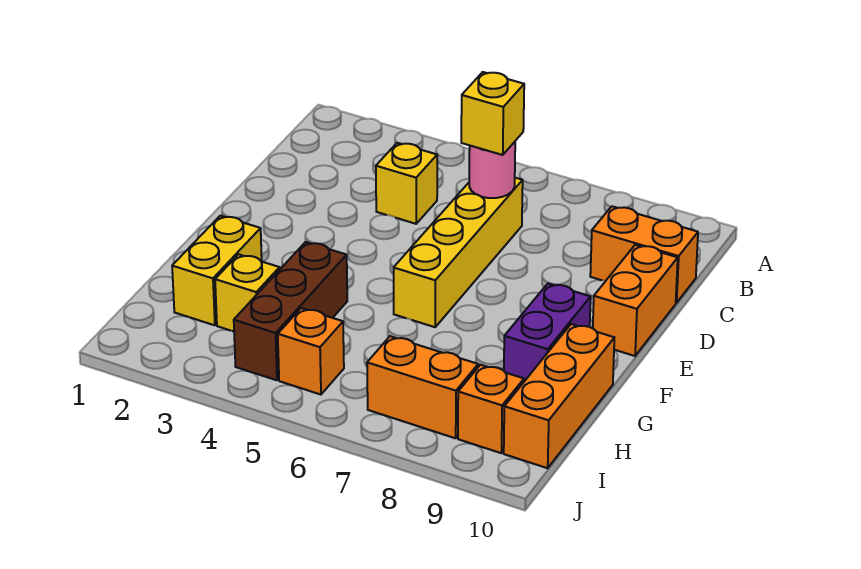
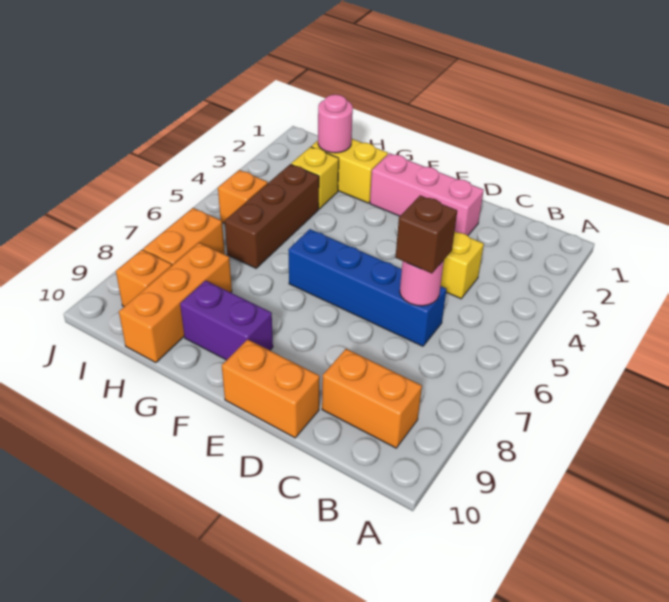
yellow brick C6:F6 level 1 -> blue brick C6:F6 level 1
yellow brick C6 level 3 -> brown brick C6 level 3
orange brick C9:C10 level 1 -> orange brick B9:C9 level 1
none -> pink brick D2:F2 level 1
brown brick G4:I4 level 1 -> brown brick H4:H6 level 1
orange brick G10:I10 level 1 -> orange brick H8:H10 level 1
none -> pink round brick H2 level 2

